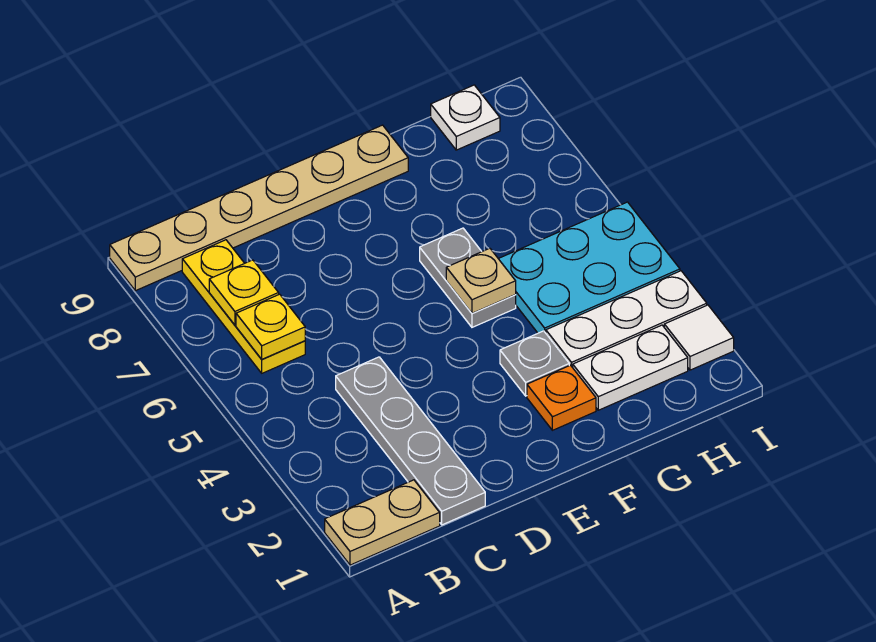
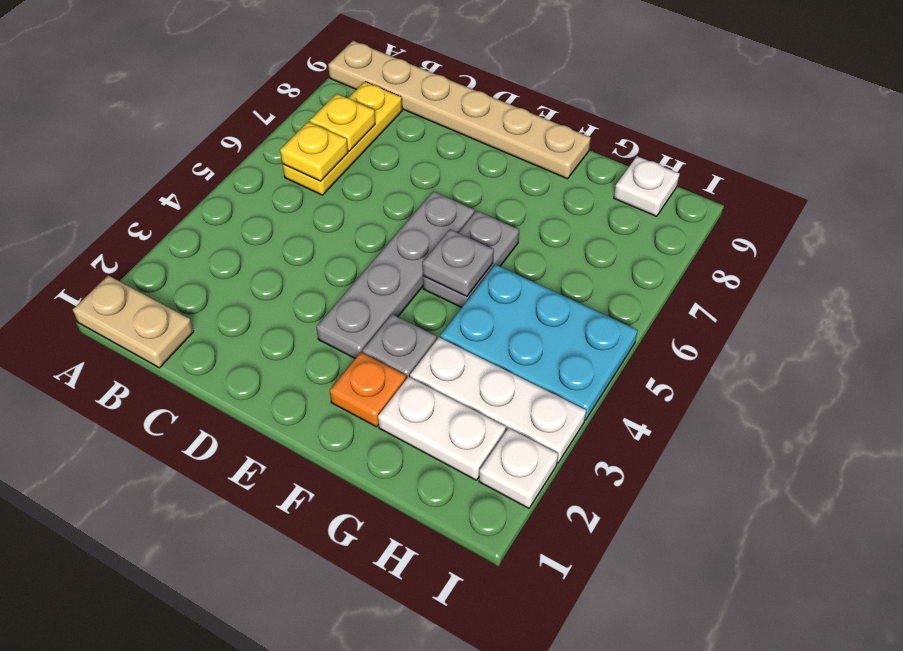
grey plate C1:C4 level 1 -> grey plate E3:E6 level 1
tan plate F5 level 2 -> grey plate F5 level 2
white tile I2 level 1 -> white plate I2 level 1

